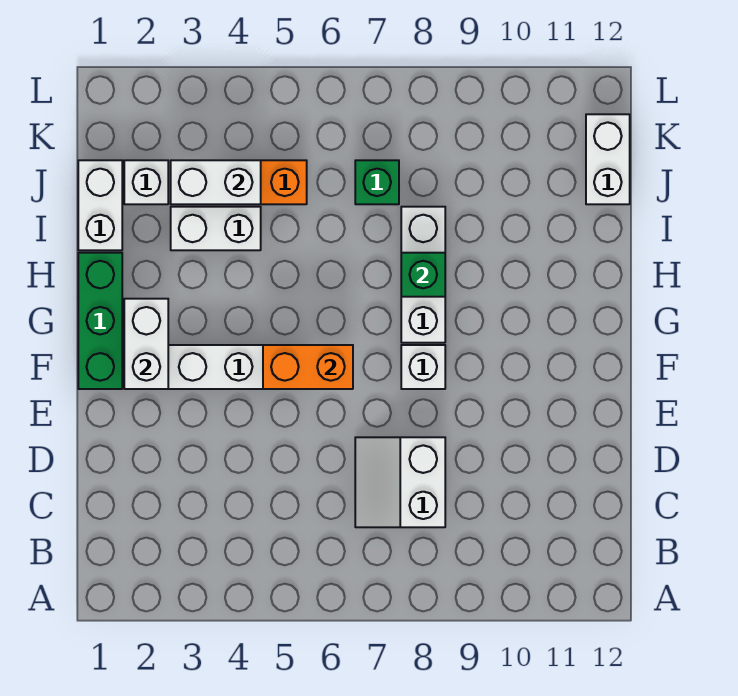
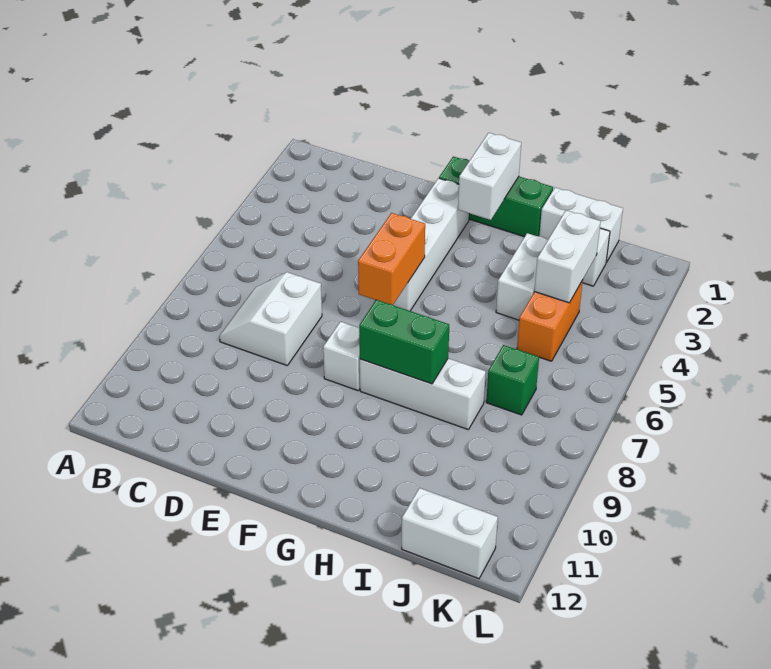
white slope C7:D8 level 1 top 8 -> white slope C7:D8 level 1 top D
white brick F2:G2 level 2 -> white brick G1:G2 level 2
green brick H8 level 2 -> green brick G8:H8 level 2

